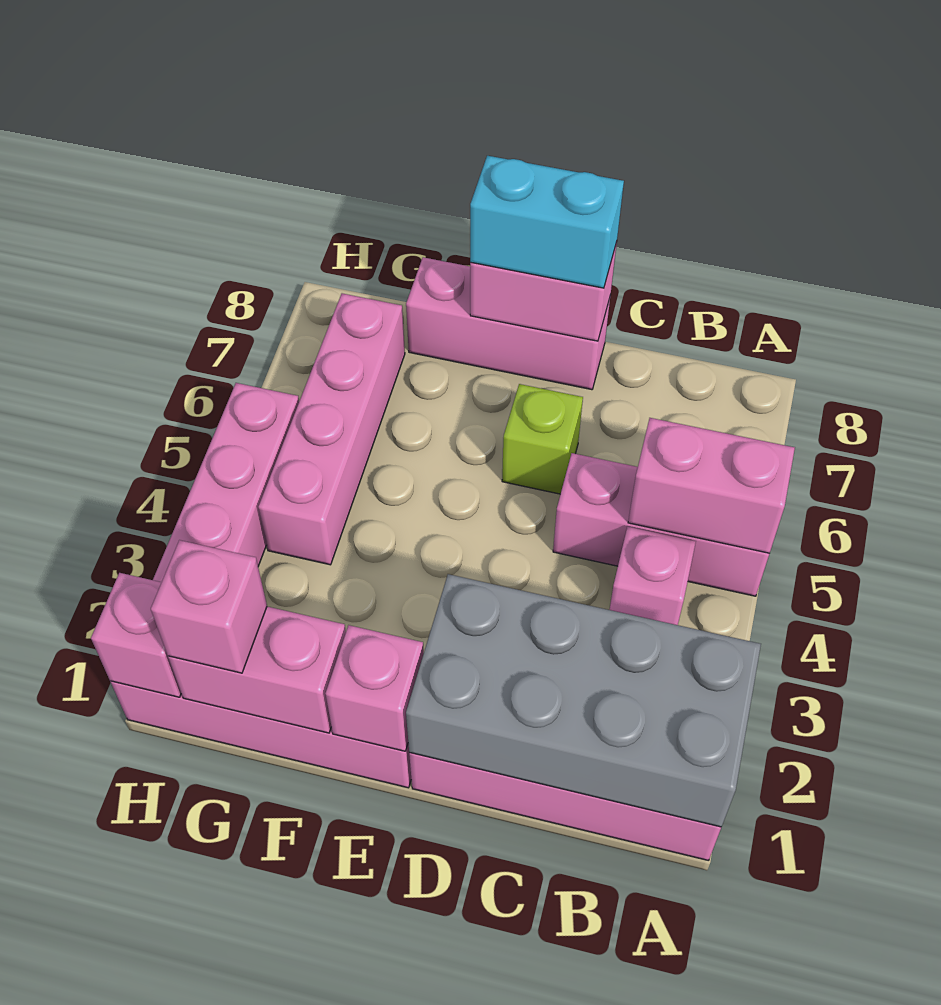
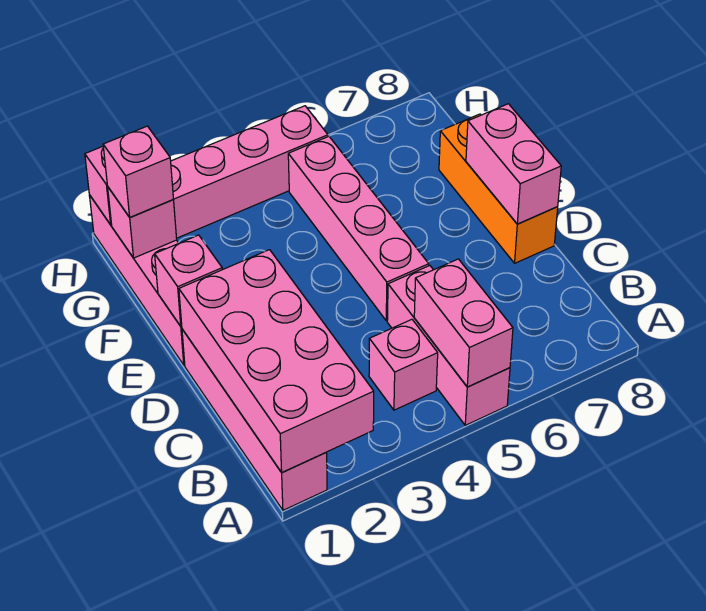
grey brick A1:D2 level 2 -> pink brick A1:D2 level 2
lime brick D6 level 1 -> none
pink brick D8:F8 level 1 -> orange brick D8:F8 level 1
cyan brick D8:E8 level 3 -> none
pink brick F1:G1 level 2 -> pink brick G1 level 2
pink brick G4:G7 level 1 -> pink brick D5:G5 level 1

